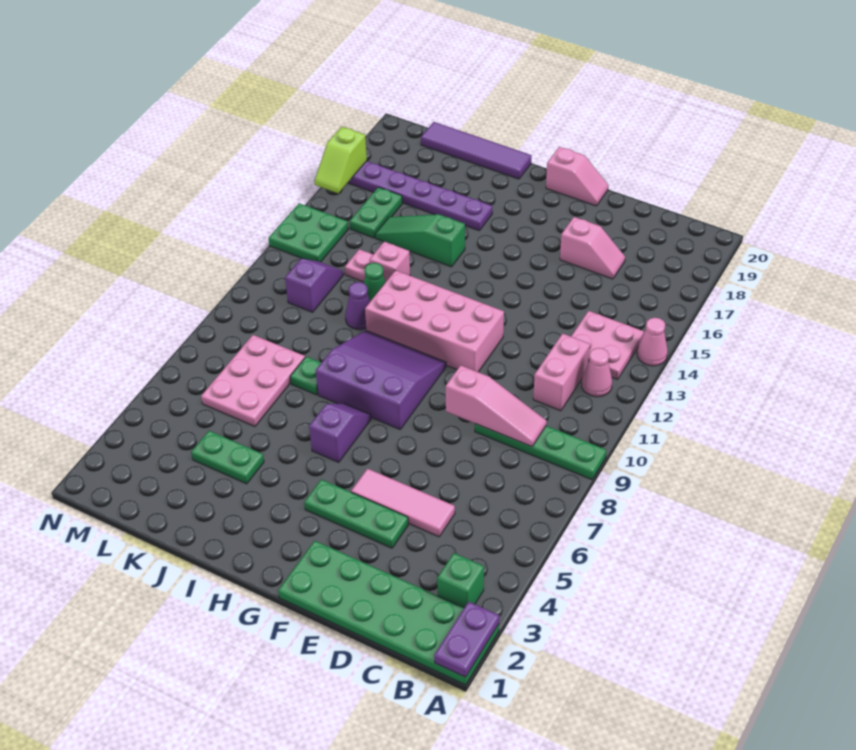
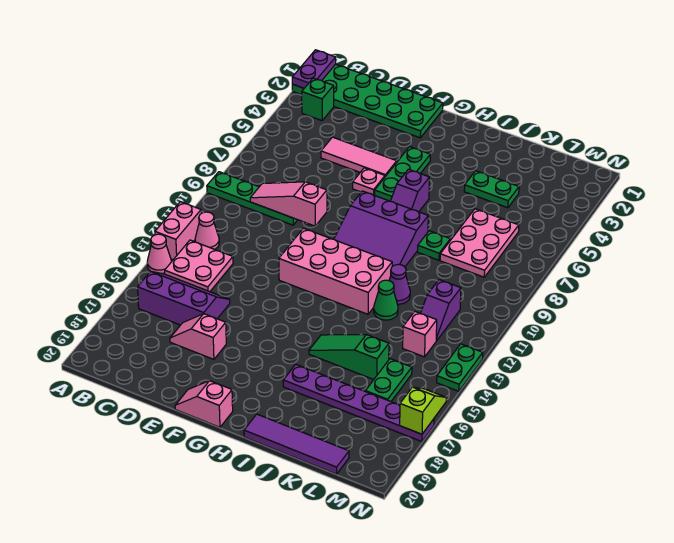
none -> purple slope B15:D16 level 1 top 16
pink brick C11:C12 level 1 -> pink brick A12:A13 level 1
green plate E4:G4 level 1 -> green plate G4:G6 level 1
green slope I15:K15 level 1 top I -> green slope I15:K15 level 1 top K
pink brick J13 level 1 -> pink brick L13 level 1
pink plate K13 level 1 -> pink plate F6 level 1
green plate M13:N14 level 1 -> green plate N13:N14 level 1

